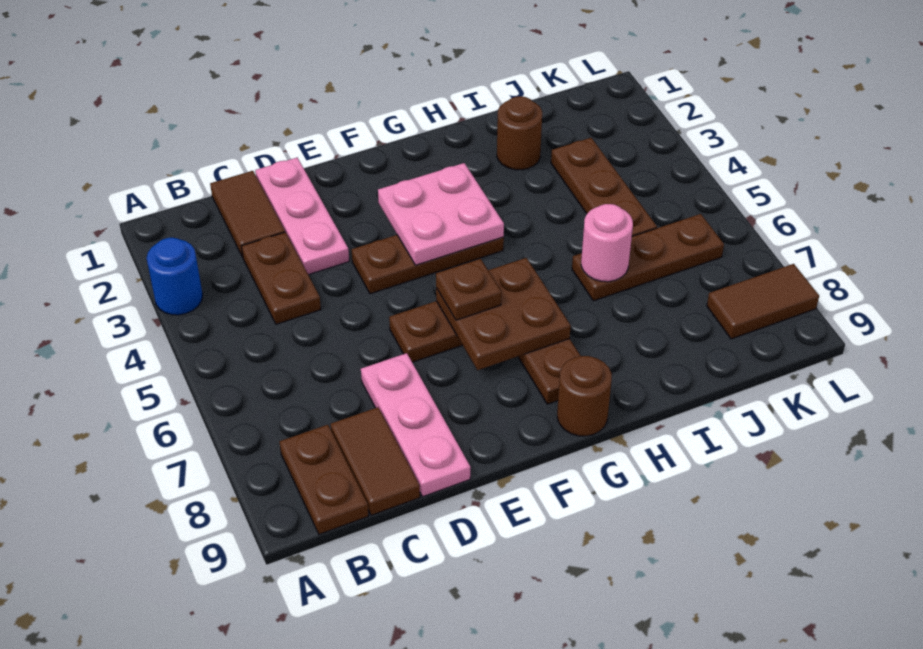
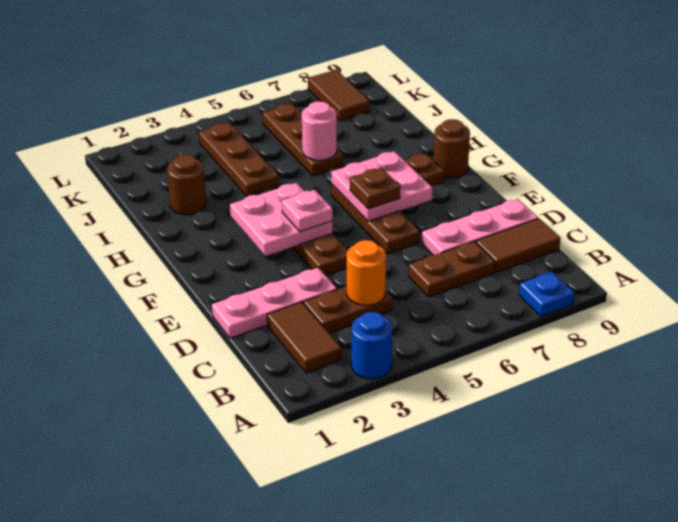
none -> blue plate A8 level 1
brown plate B8:B9 level 1 -> brown plate C6:C7 level 1
brown tile C1:C2 level 1 -> brown tile B2:C2 level 1
none -> orange round brick C4 level 2
none -> pink plate F4 level 3
brown plate F6:G7 level 2 -> pink plate F6:G7 level 2
brown plate J3:J5 level 1 -> brown plate I4:K4 level 1

